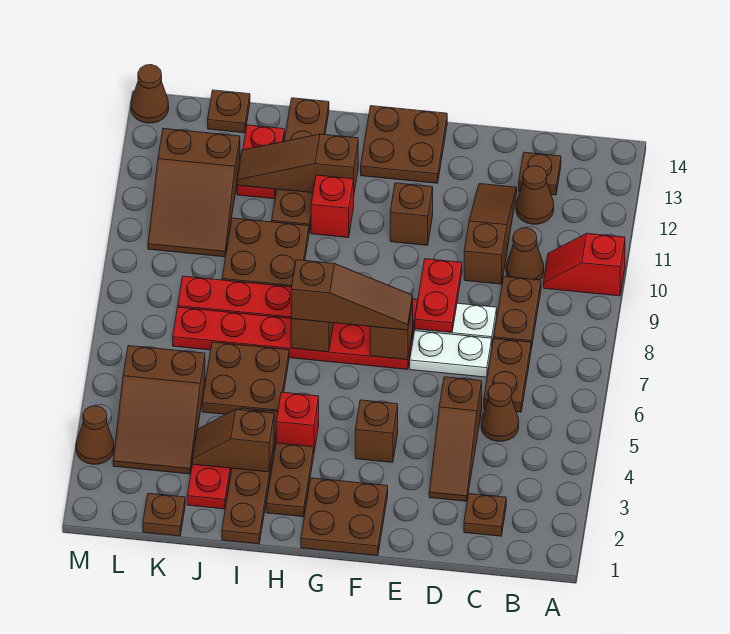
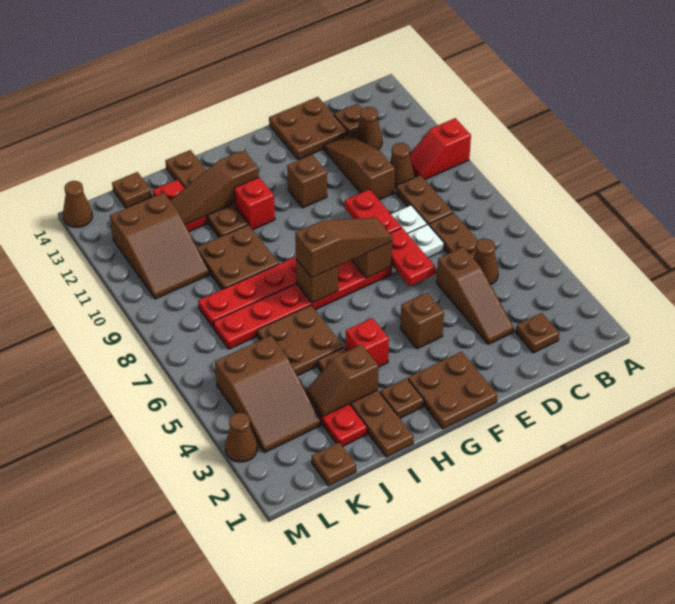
none -> red plate E6:E7 level 2
brown plate F13:G14 level 1 -> brown plate D13:E14 level 1
brown plate H2:H3 level 1 -> brown plate H2 level 1

